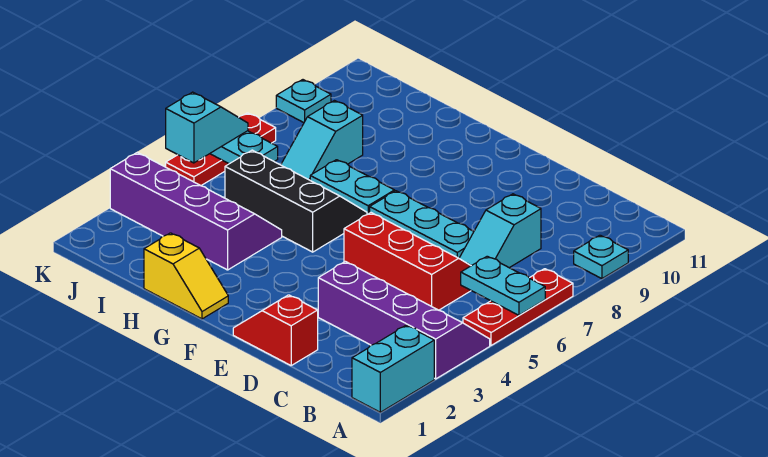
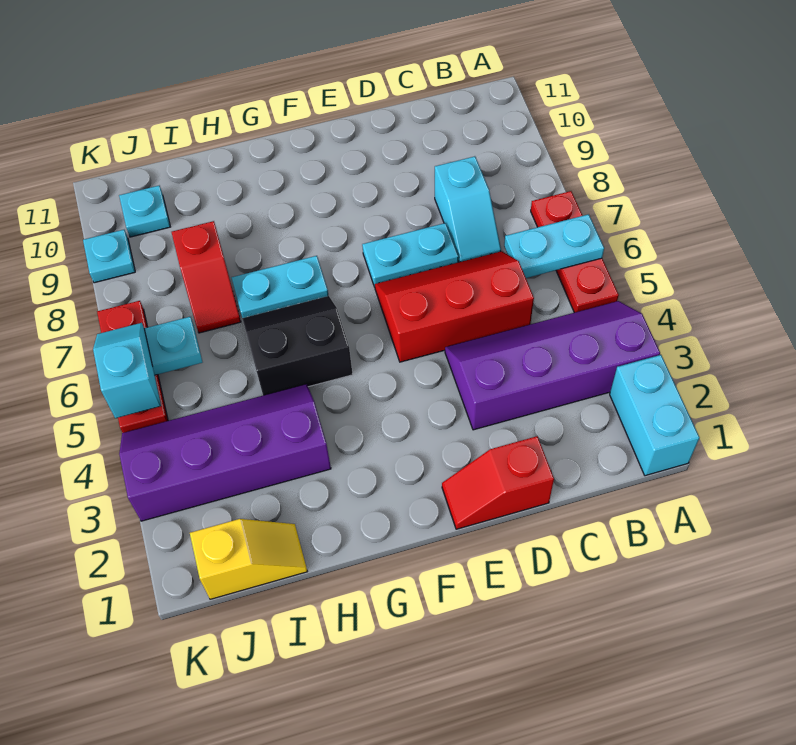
cyan plate A9 level 1 -> cyan plate J10 level 1
cyan plate D7:F7 level 1 -> cyan plate D7:E7 level 1
yellow slope G1:H1 level 1 top H -> yellow slope I1:J1 level 1 top J
black slope G5:I6 level 1 top 5 -> black slope G5:H6 level 1 top 5
cyan slope I7:I8 level 1 top 8 -> red slope I7:I8 level 1 top 8

